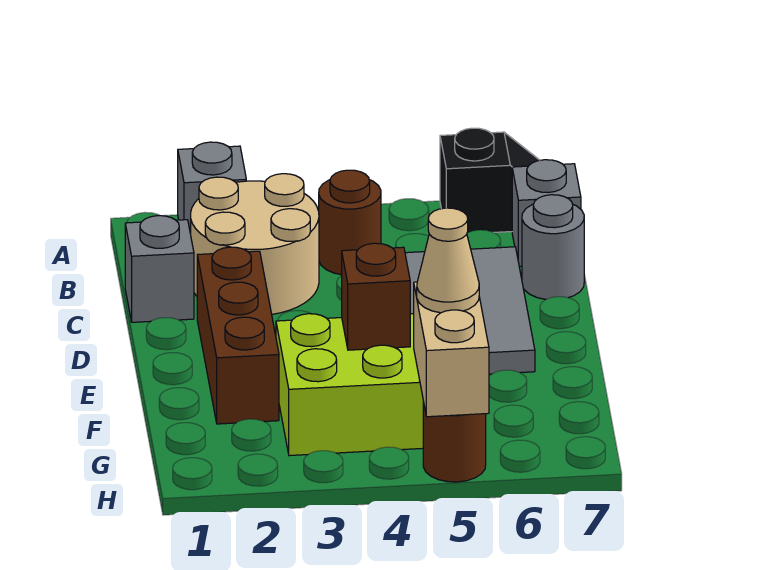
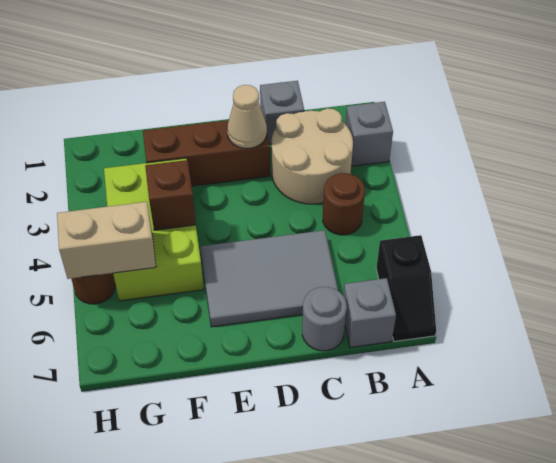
tan cone G5 level 3 -> tan cone D2 level 2

